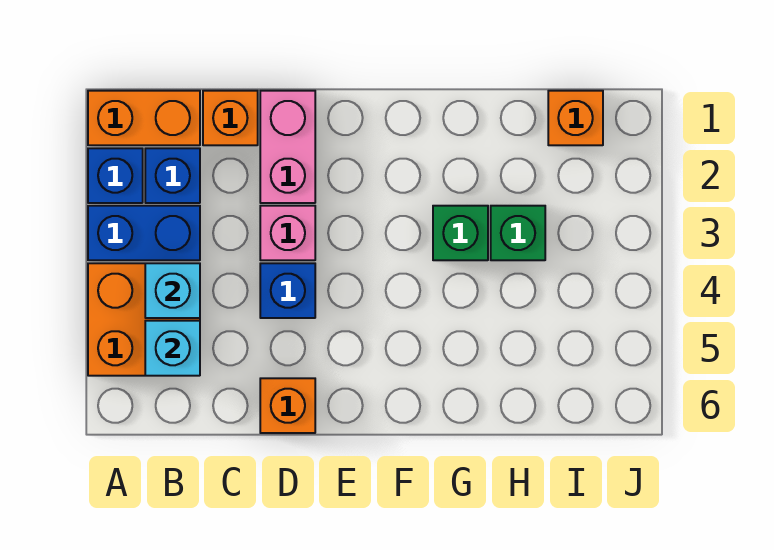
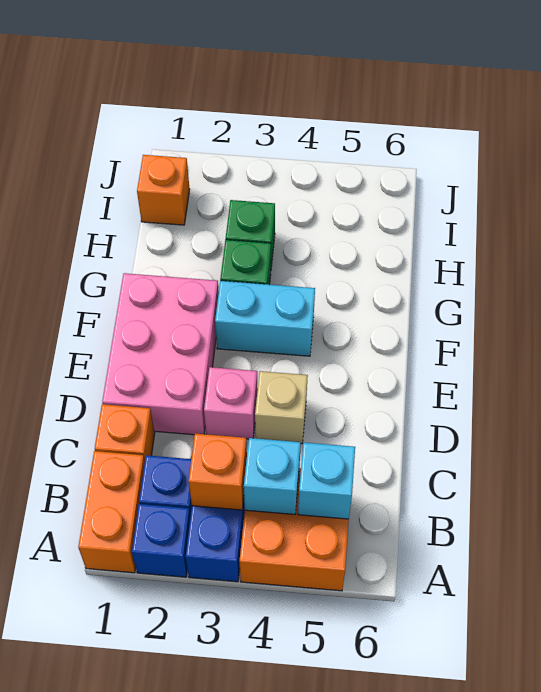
pink brick D1:D2 level 1 -> pink brick D1:F2 level 1
blue brick D4 level 1 -> tan brick D4 level 1
orange brick D6 level 1 -> orange brick B3 level 2
none -> cyan brick F3:F4 level 1

